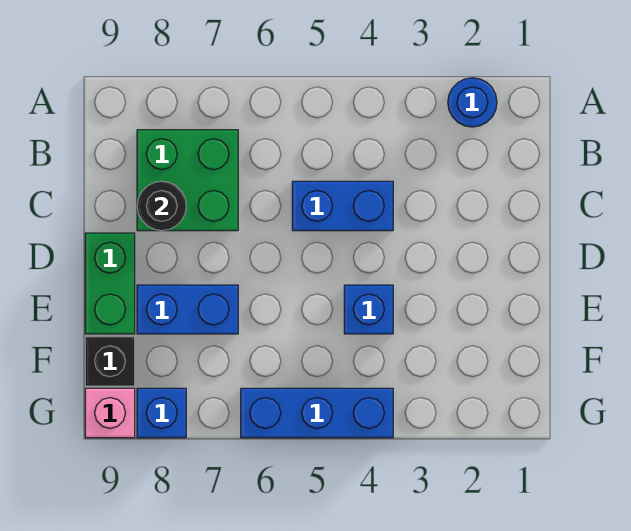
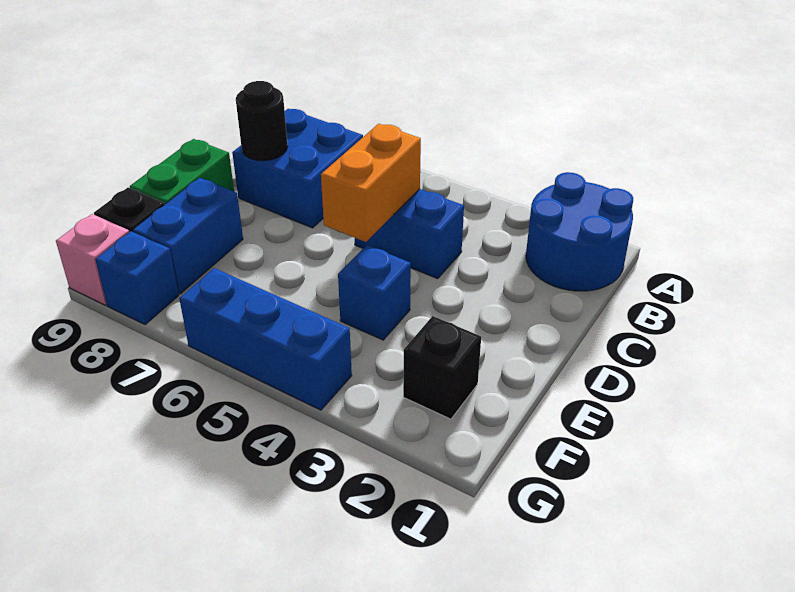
blue round brick A2 level 1 -> blue round brick A1:B2 level 1
green brick B7:C8 level 1 -> blue brick B7:C8 level 1
none -> orange brick C5:D5 level 2
blue brick E7:E8 level 1 -> blue brick E8:F8 level 1
none -> black brick F2 level 1

